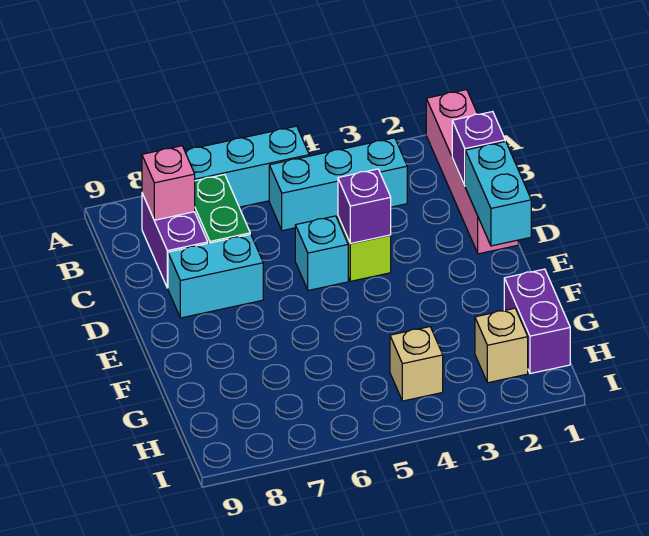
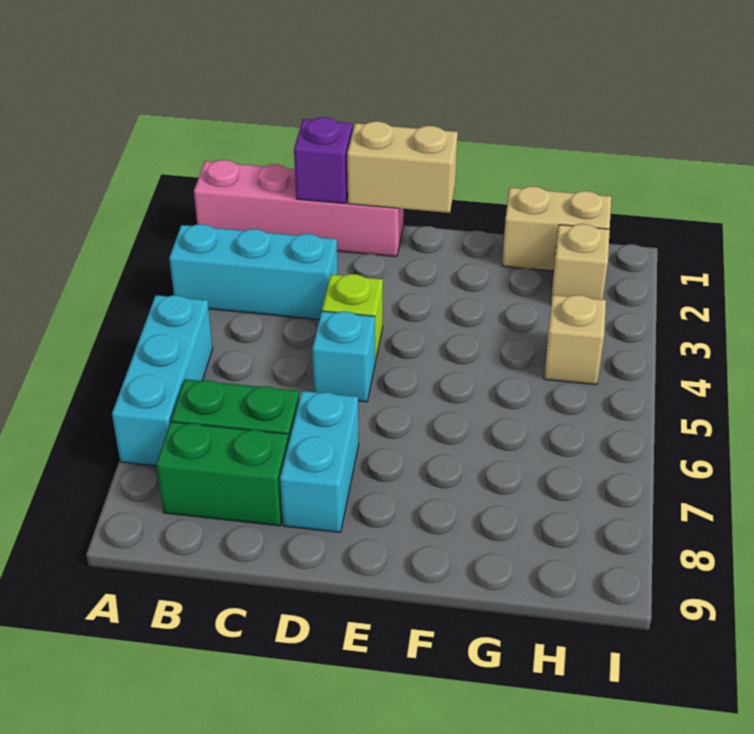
cyan brick B3:B5 level 1 -> cyan brick A3:C3 level 1
purple brick B8:C8 level 1 -> green brick B8:C8 level 1
pink brick B8 level 2 -> none
cyan brick D1:E1 level 2 -> tan brick D1:E1 level 2
purple brick D4 level 2 -> none
purple brick G1:H1 level 1 -> tan brick G1:H1 level 1

